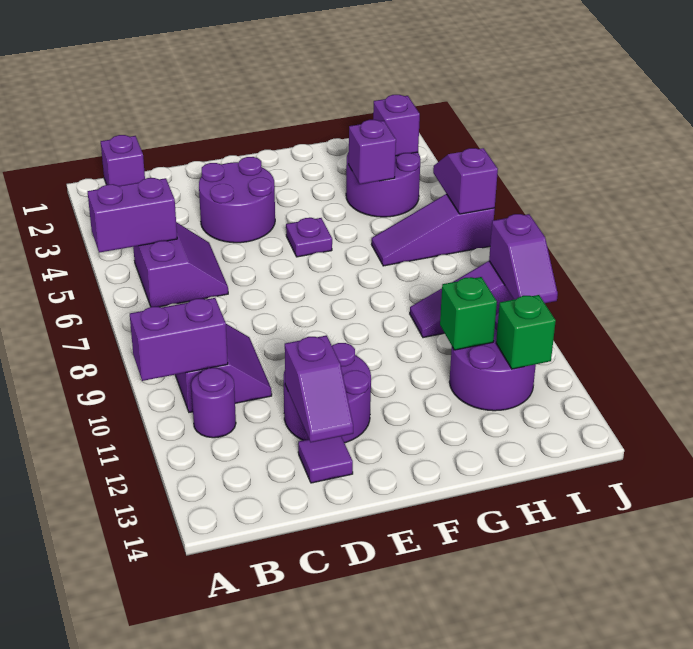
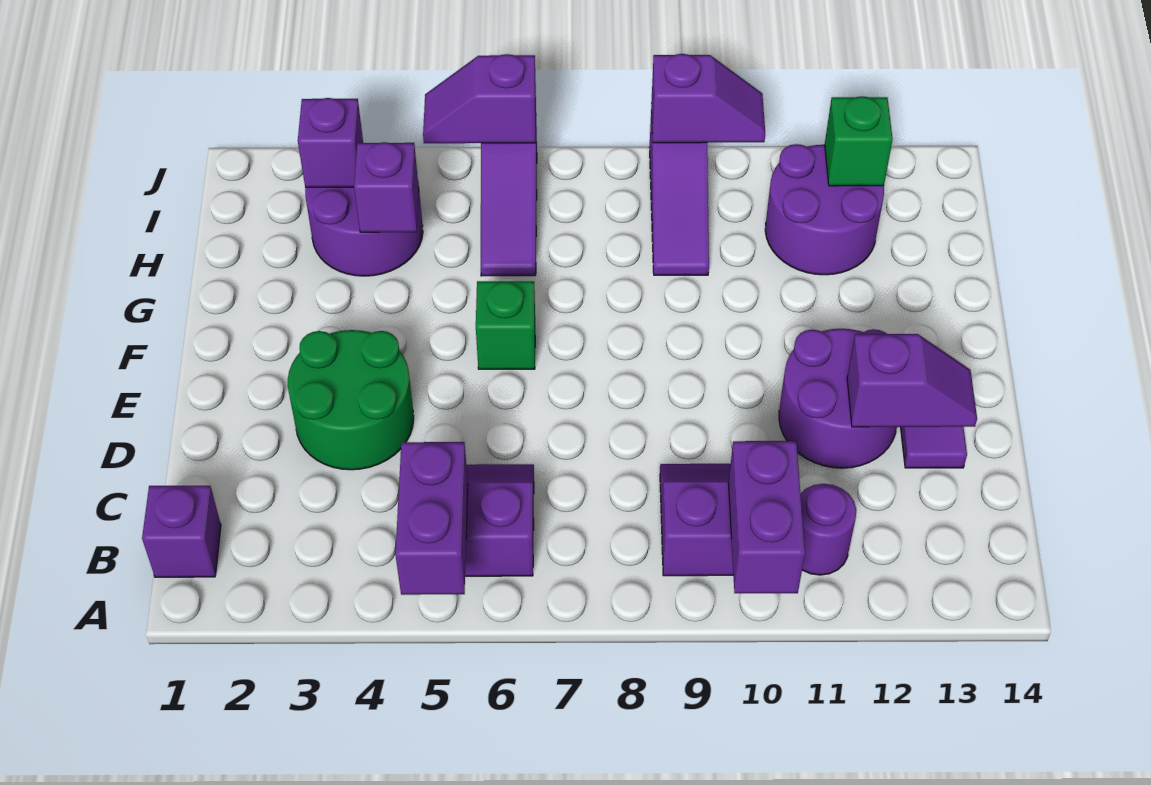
purple round brick D3:E4 level 1 -> green round brick D3:E4 level 1
purple plate F5 level 1 -> none
green brick H11 level 2 -> green brick F6 level 1

